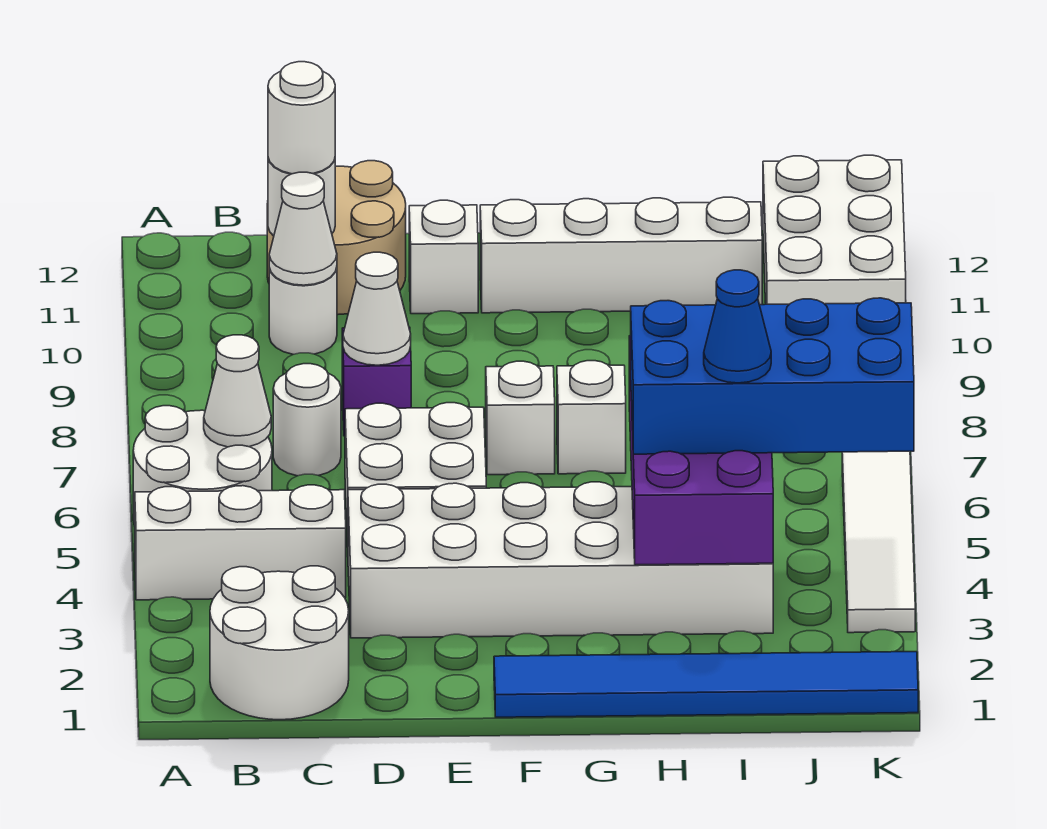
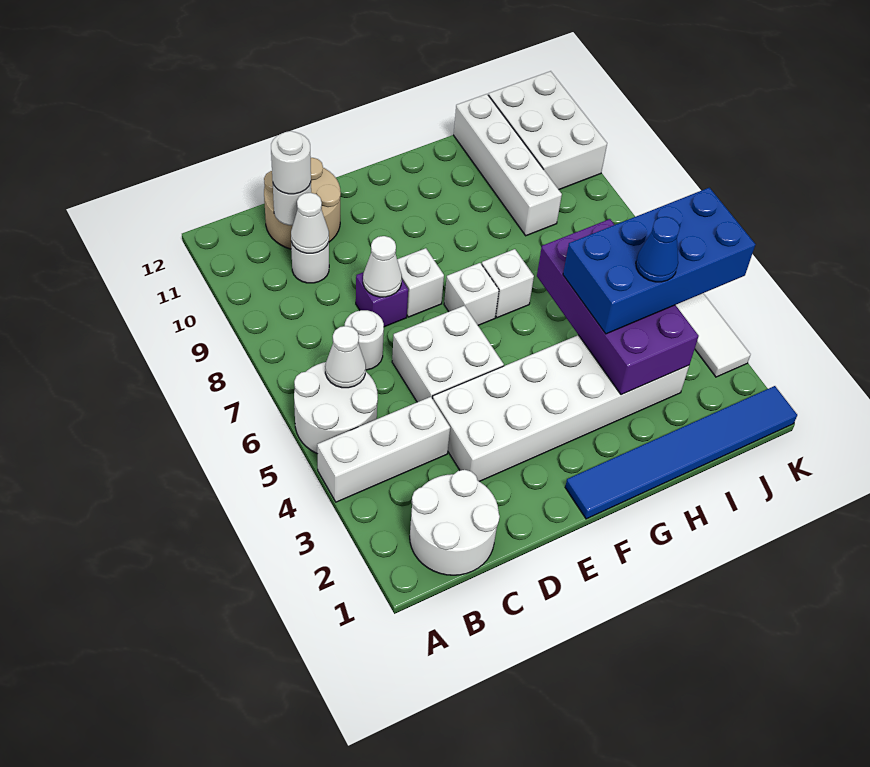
white brick E11 level 1 -> white brick E8 level 1
white brick F11:I11 level 1 -> white brick I9:I12 level 1

